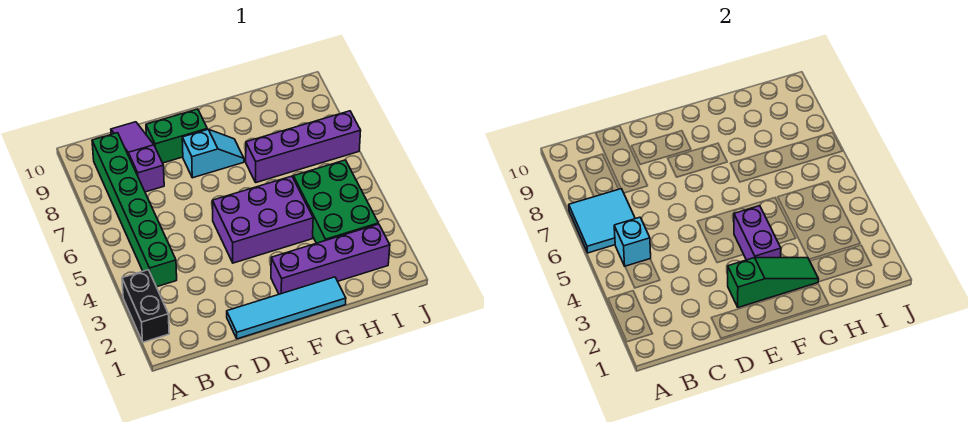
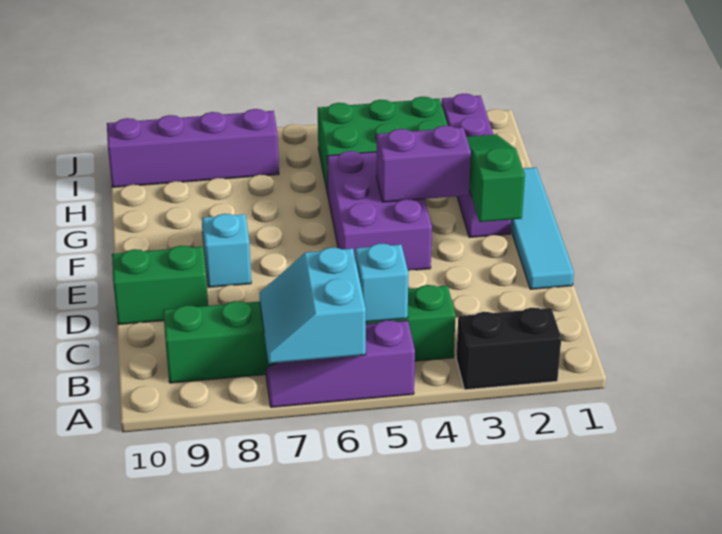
cyan tile A6:B7 level 2 -> cyan slope A6:B7 level 2 top 6
purple slope C8:C10 level 1 top 8 -> purple slope A5:A7 level 1 top 5
green brick D9:E9 level 1 -> green brick D9:D10 level 1
purple brick G7:J7 level 1 -> purple brick I7:I10 level 1

